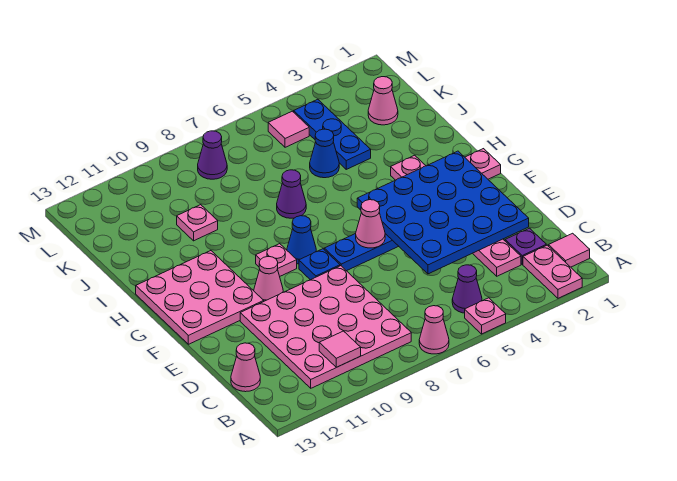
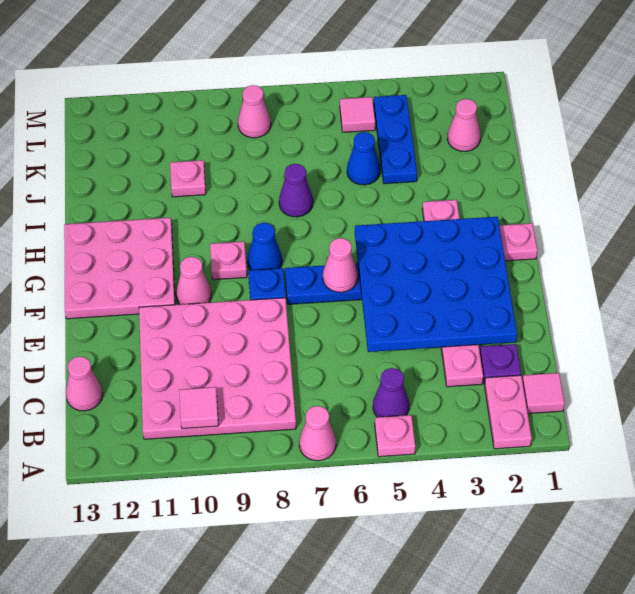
purple cone L8 level 1 -> pink cone L8 level 1

